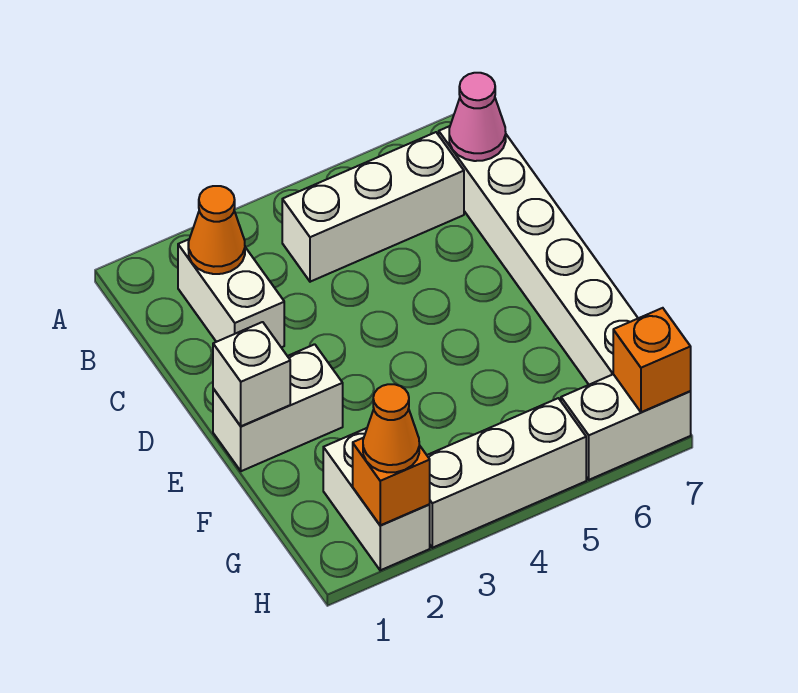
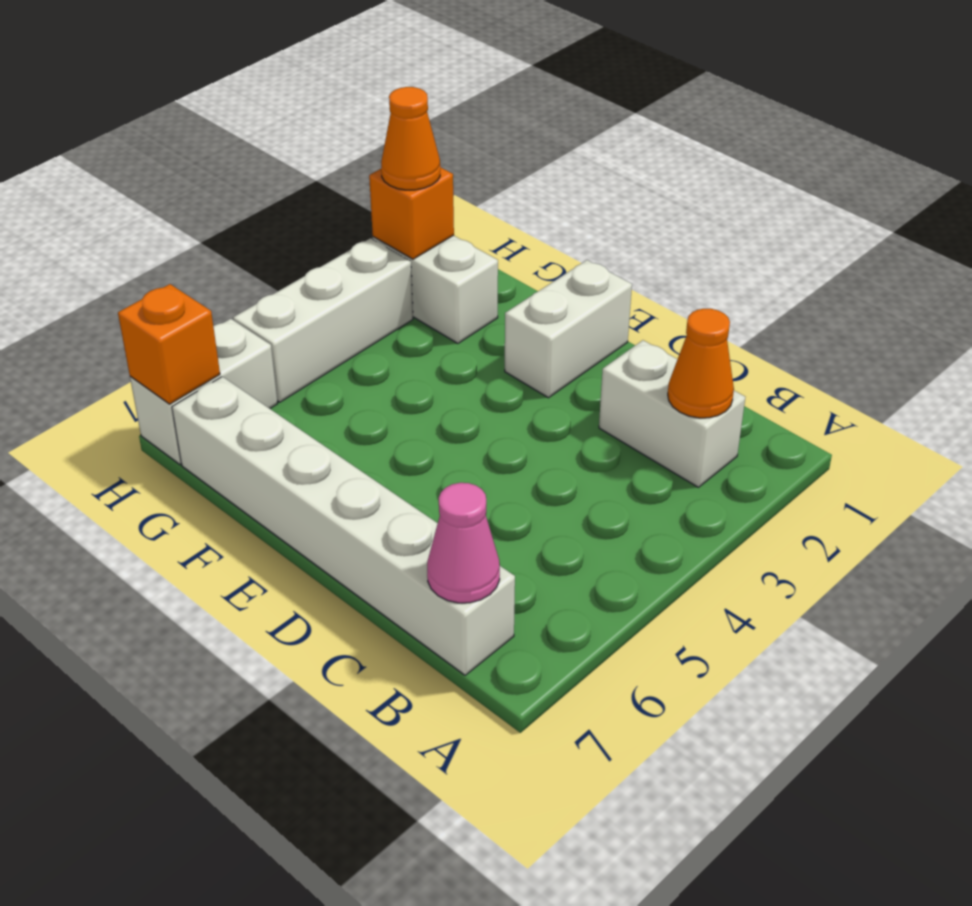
white brick B4:B6 level 1 -> none
white brick E1 level 2 -> none

